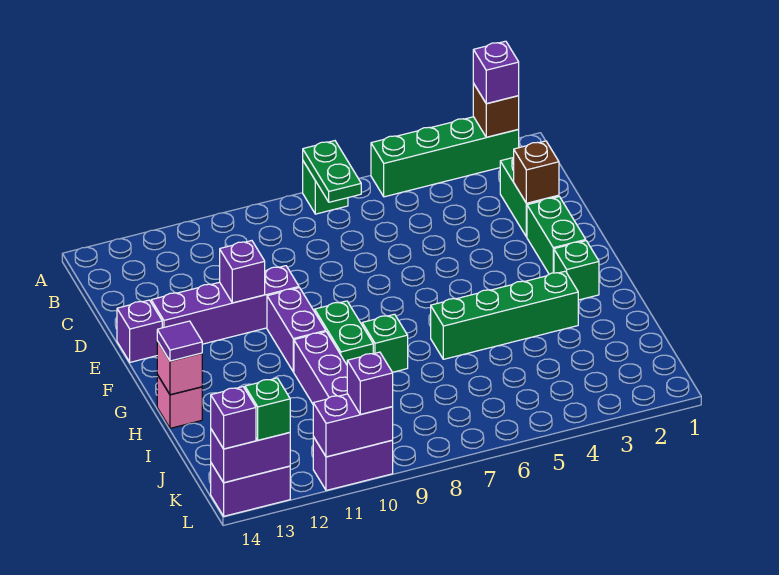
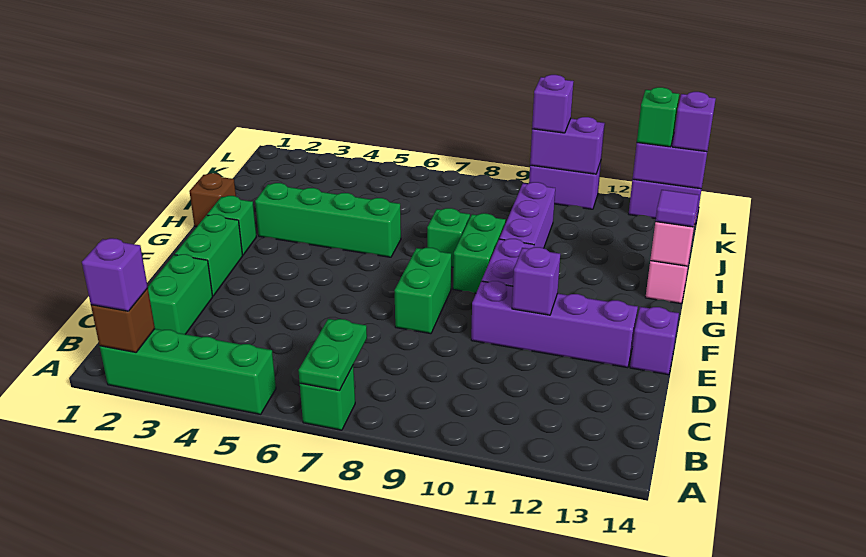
brown brick D2 level 2 -> brown brick H1 level 1
none -> green brick E8:F8 level 1

